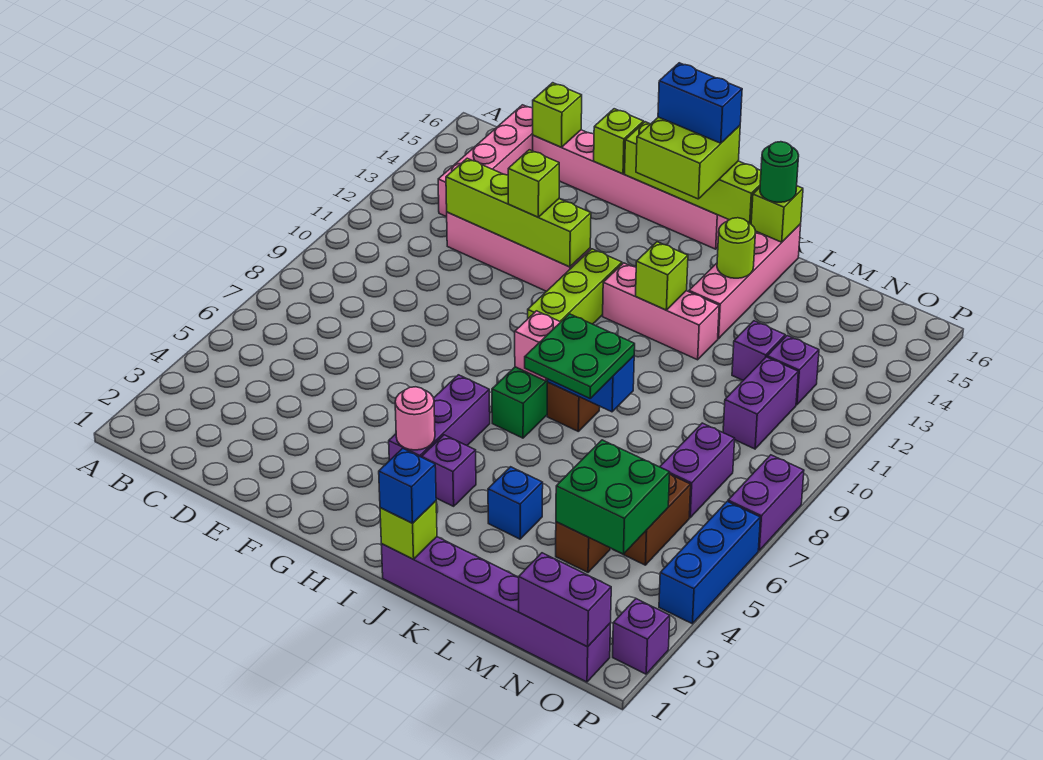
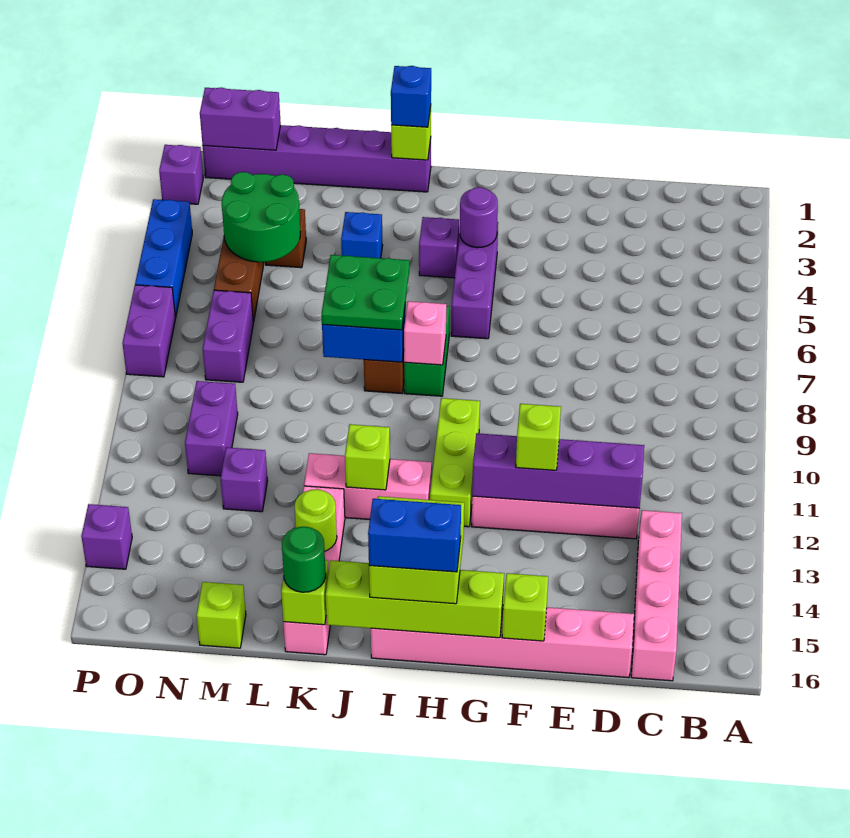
lime brick D12:G12 level 2 -> purple brick D12:G12 level 2
lime brick D16 level 2 -> lime brick M16 level 1
pink round brick H4 level 2 -> purple round brick H4 level 2
green brick M4:N5 level 2 -> green round brick M4:N5 level 2
purple brick N12 level 1 -> purple brick P14 level 1

